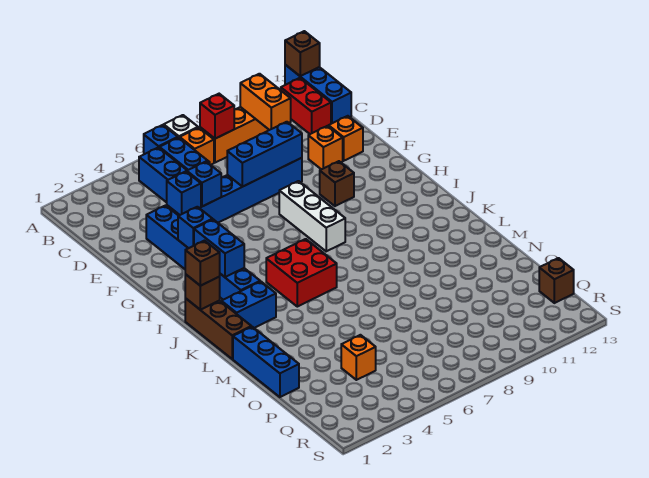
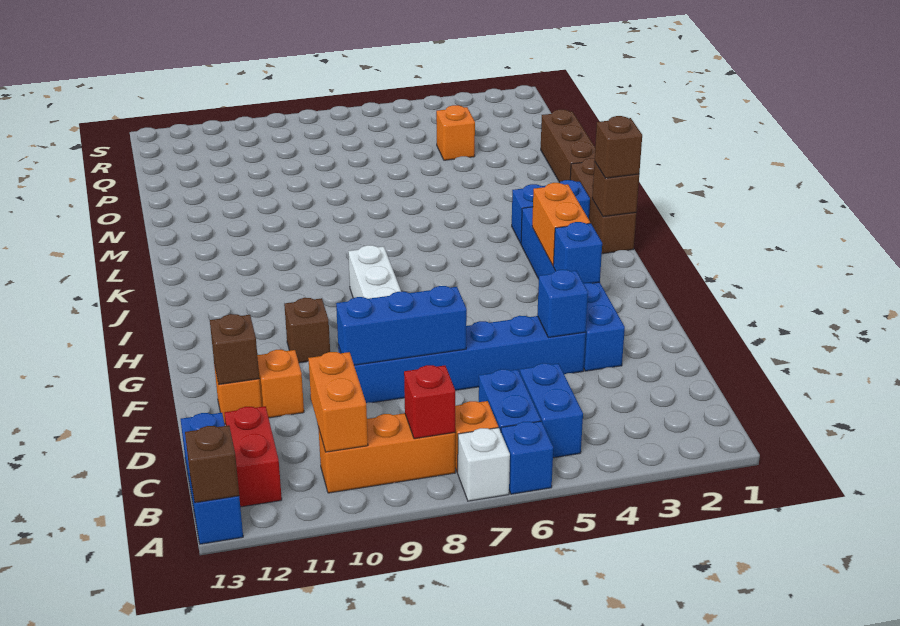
blue brick E5 level 2 -> none
blue brick H3:I3 level 2 -> orange brick H3:I3 level 2
red brick J5:K6 level 1 -> none
blue brick M1:O1 level 1 -> brown brick M1:O1 level 1
brown brick Q13 level 1 -> brown brick E12 level 2

